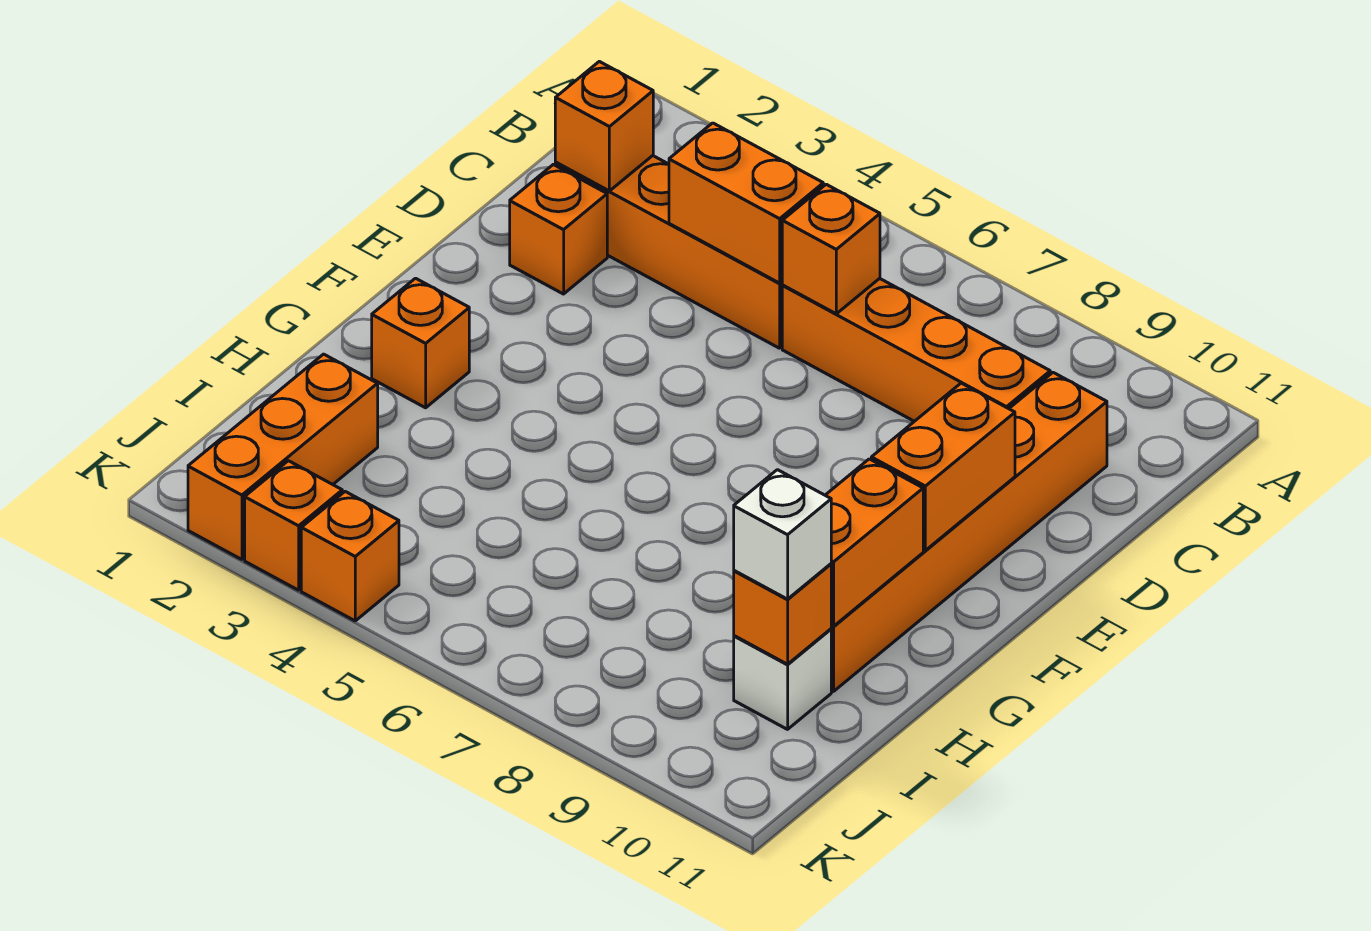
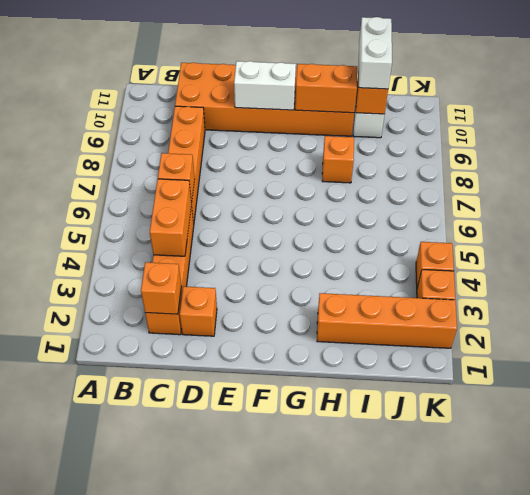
orange brick C10:H10 level 1 -> orange brick C10:H11 level 1
orange brick E10:F10 level 2 -> white brick E10:F10 level 2
orange brick G2 level 1 -> orange brick H8 level 1
orange brick I2:K2 level 1 -> orange brick H2:K2 level 1
white brick I10 level 3 -> white brick I10:I11 level 3

